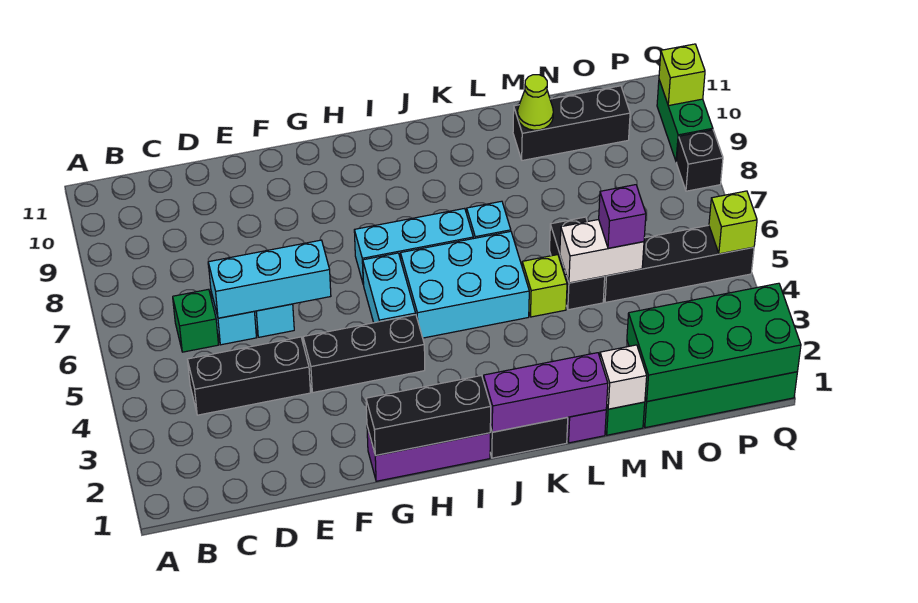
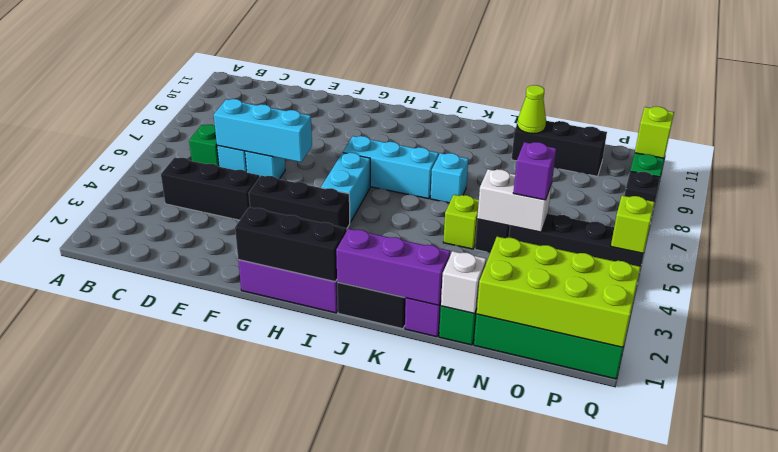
cyan brick I5:K6 level 1 -> none
green brick N1:Q2 level 2 -> lime brick N1:Q2 level 2

